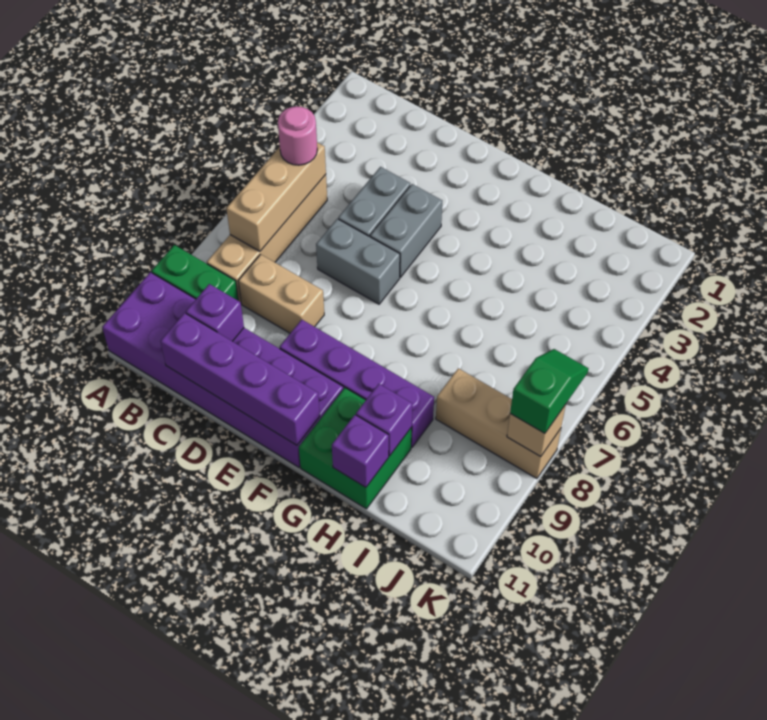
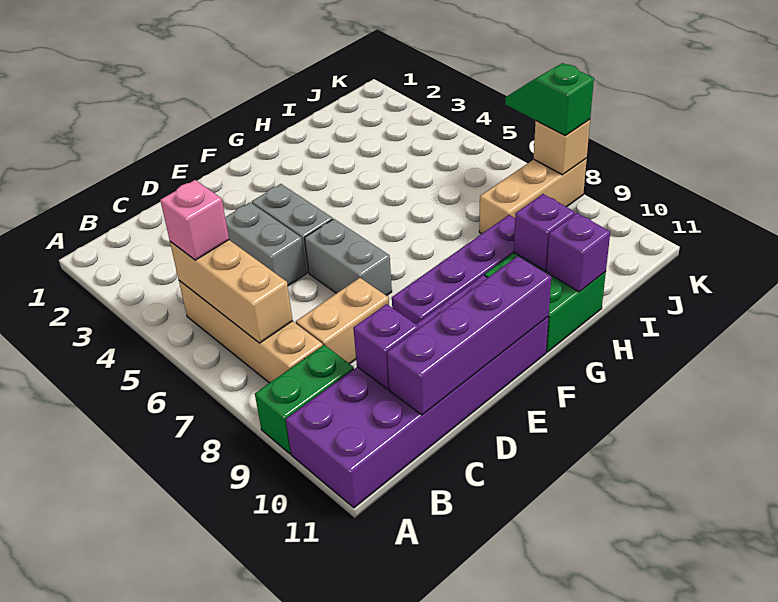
pink round brick B5 level 3 -> pink brick B5 level 3
grey brick D6:E6 level 1 -> grey brick E6:E7 level 1

